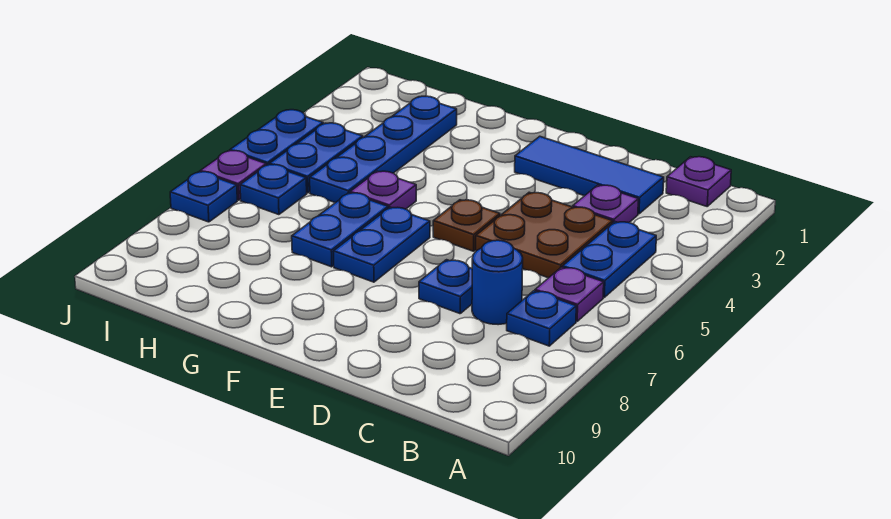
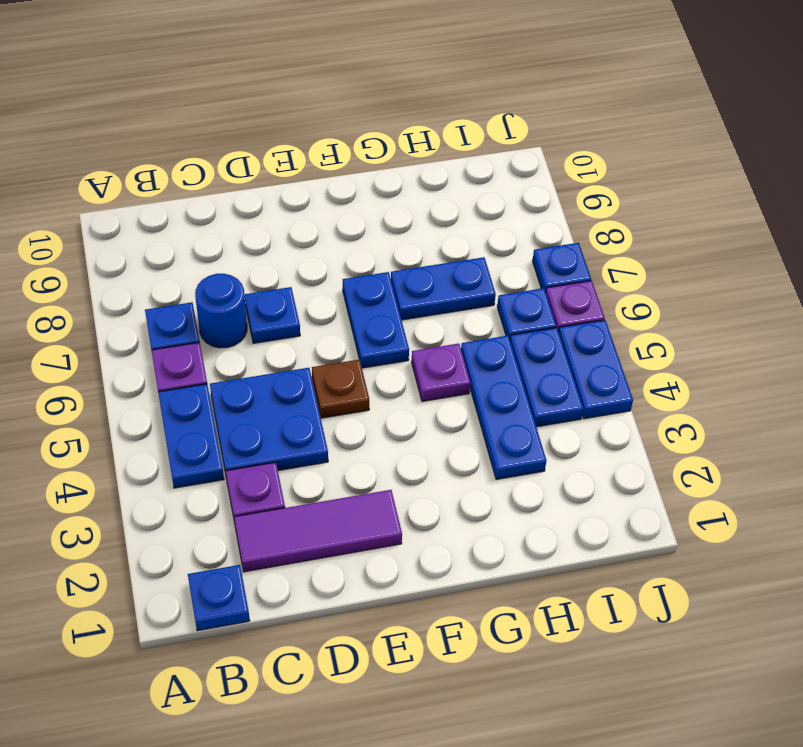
purple plate B1 level 1 -> blue plate B1 level 1
blue tile C2:E2 level 1 -> purple tile C2:E2 level 1
brown plate C4:D5 level 1 -> blue plate C4:D5 level 1
blue plate G6:G7 level 1 -> blue plate G7:H7 level 1
blue plate H2:H5 level 1 -> blue plate H3:H5 level 1

